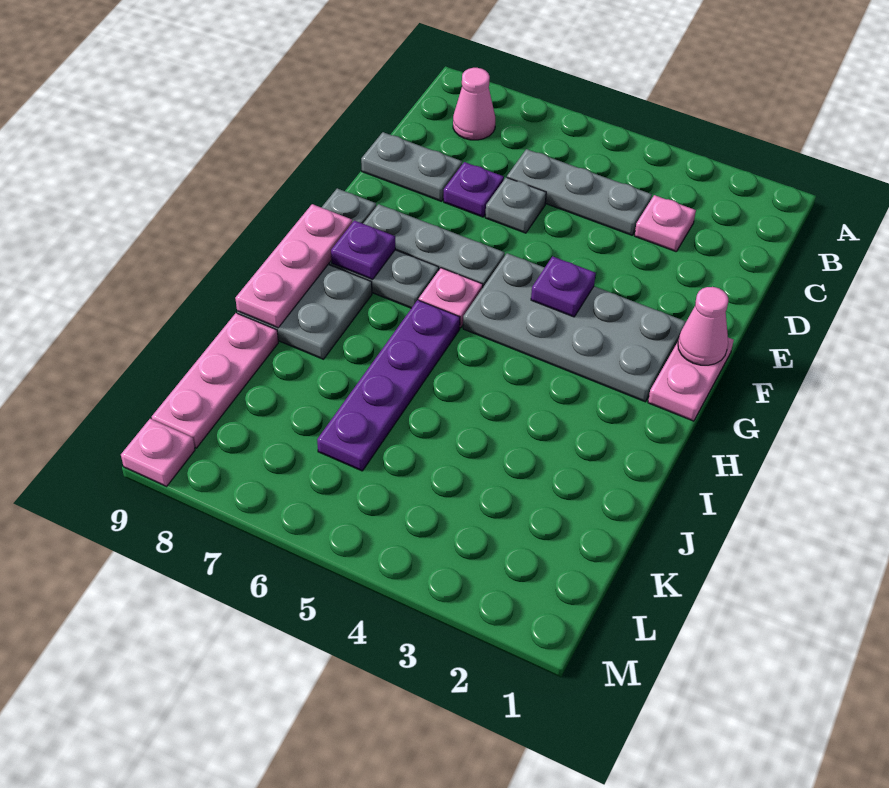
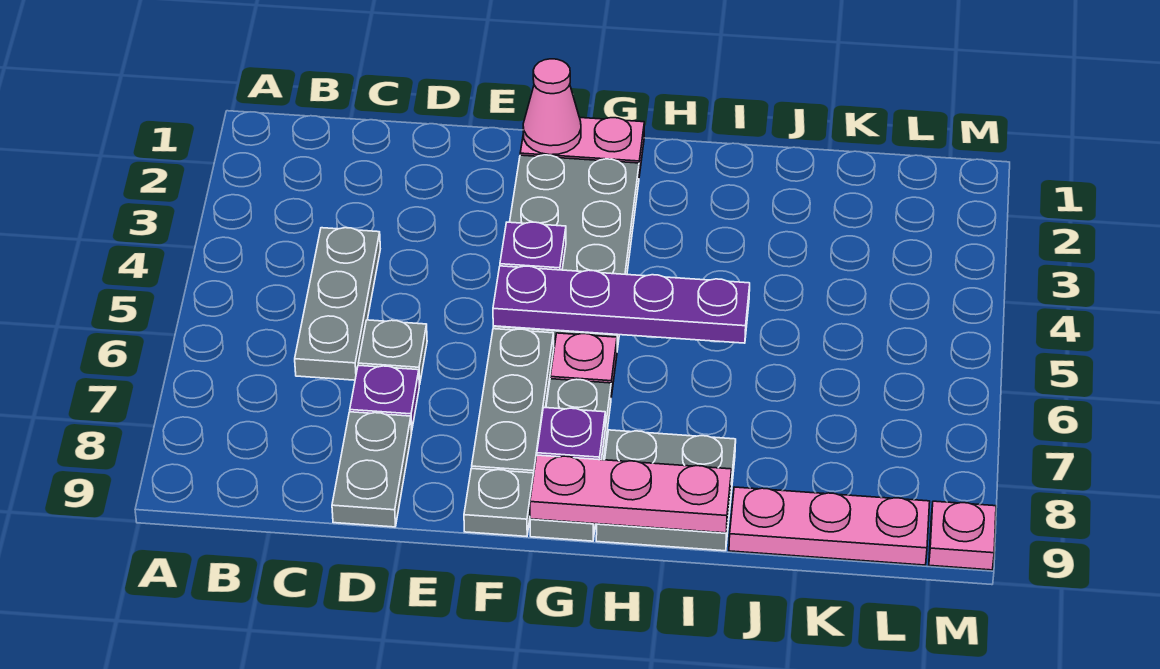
pink cone B8 level 1 -> none
pink plate C3 level 1 -> none
purple plate H6:K6 level 1 -> purple plate F5:I5 level 2

